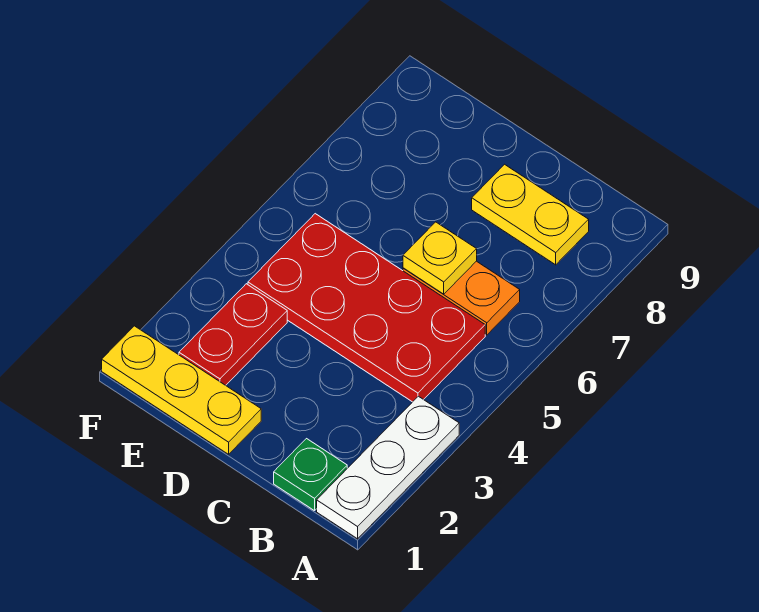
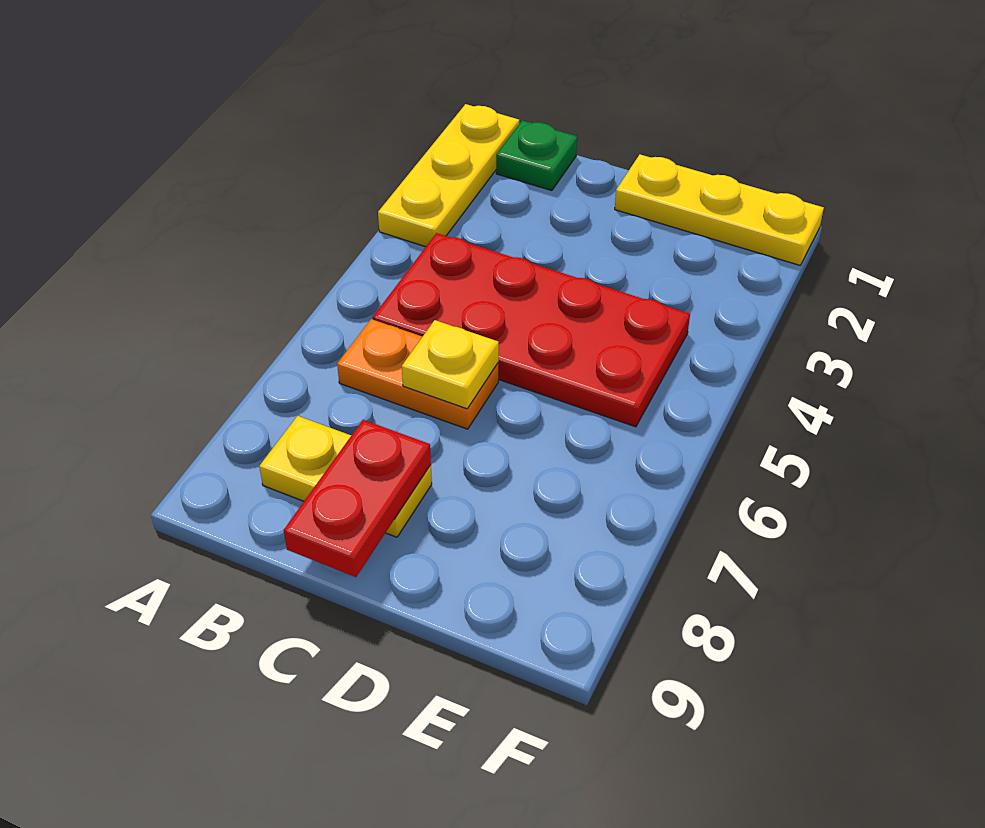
white plate A1:A3 level 1 -> yellow plate A1:A3 level 1
red plate E2:E3 level 1 -> red plate C8:C9 level 2

